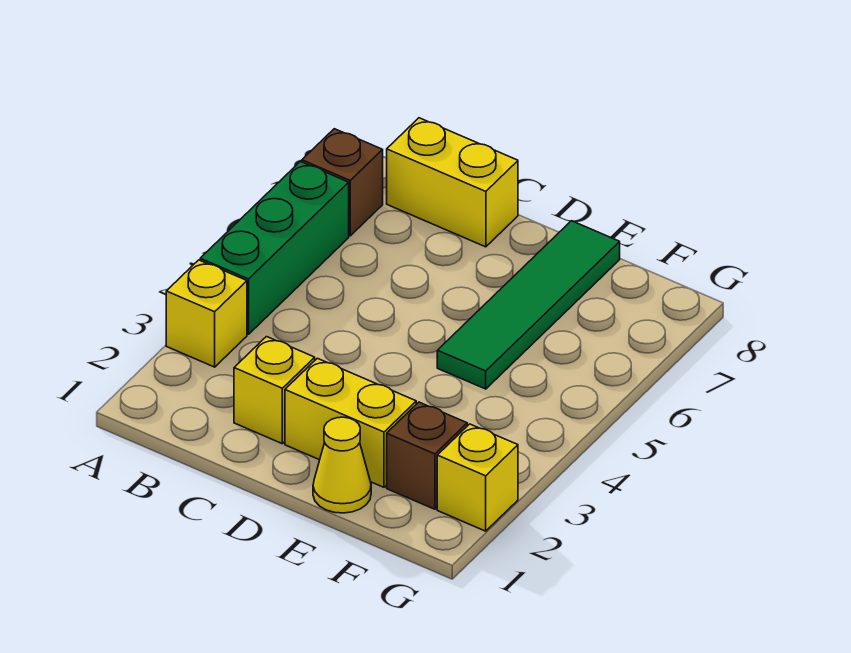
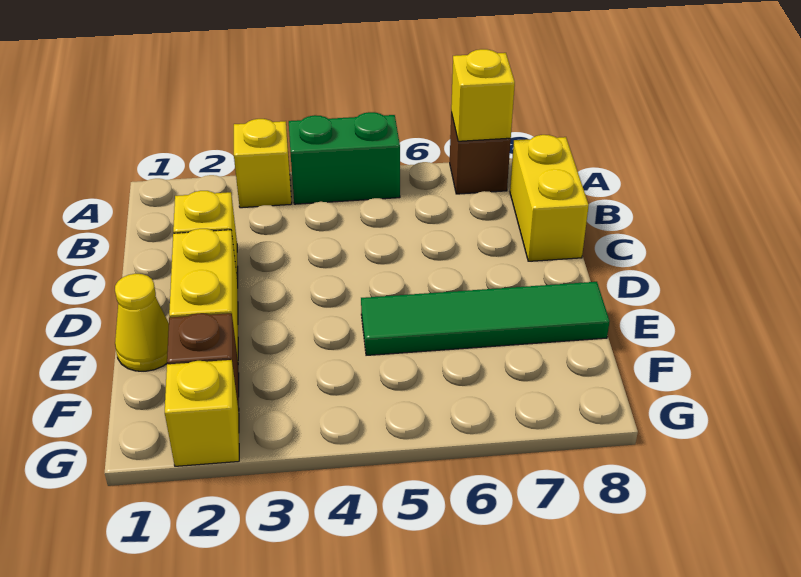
green brick A4:A6 level 1 -> green brick A4:A5 level 1
none -> yellow brick A7 level 2

